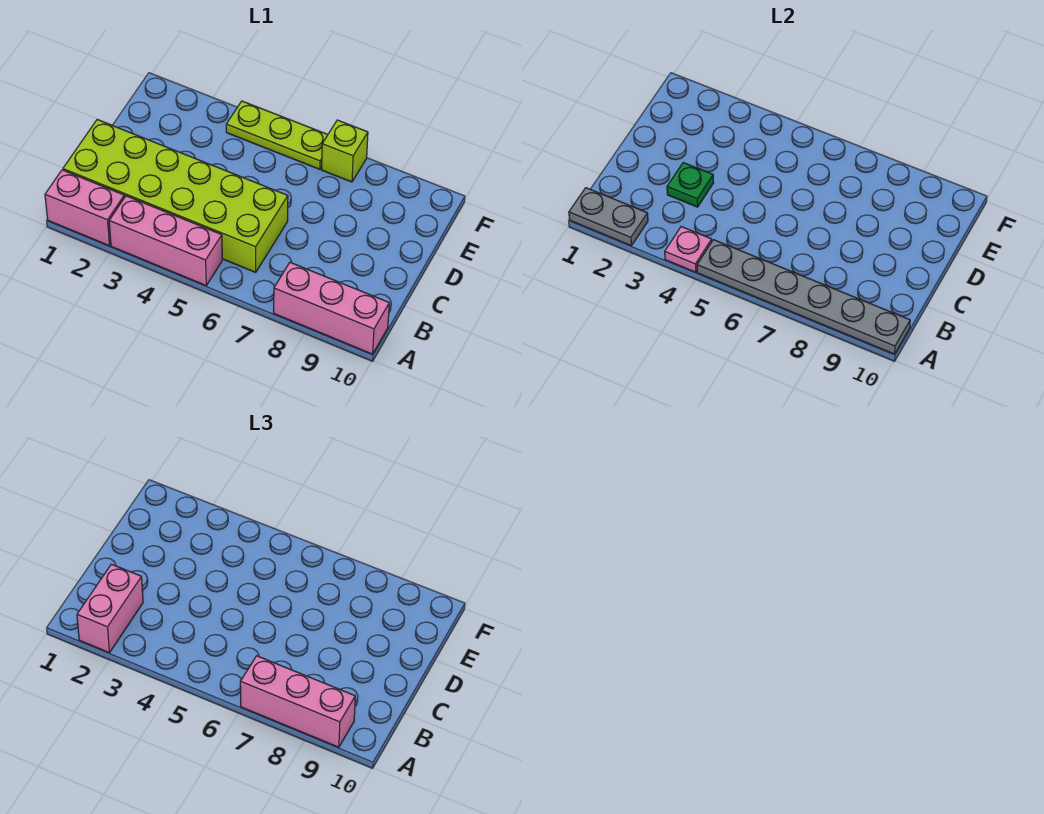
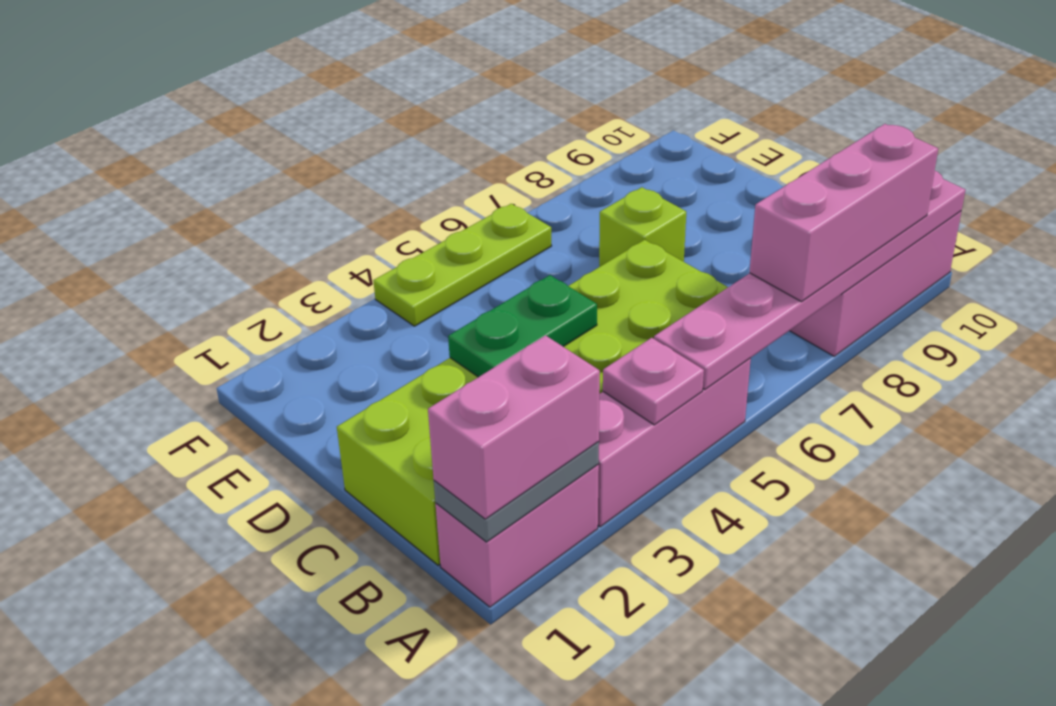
pink brick A2:B2 level 3 -> pink brick A1:A2 level 3
grey plate A5:A10 level 2 -> pink plate A5:A10 level 2
green plate C3 level 2 -> green plate C3:C4 level 2
lime brick F7 level 1 -> lime brick D7 level 1

